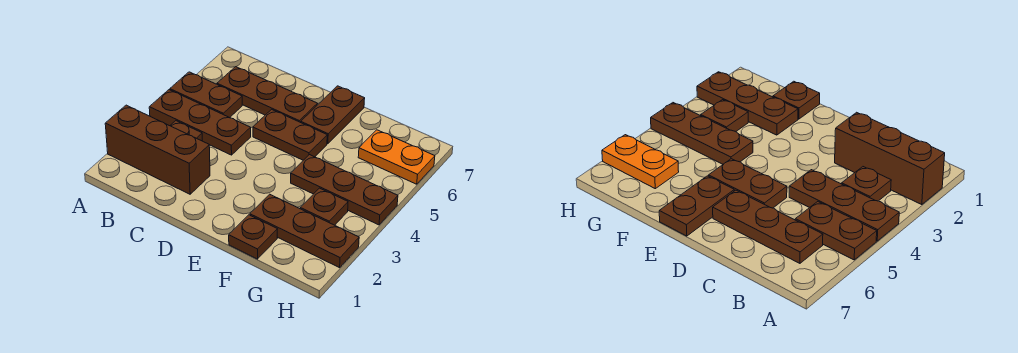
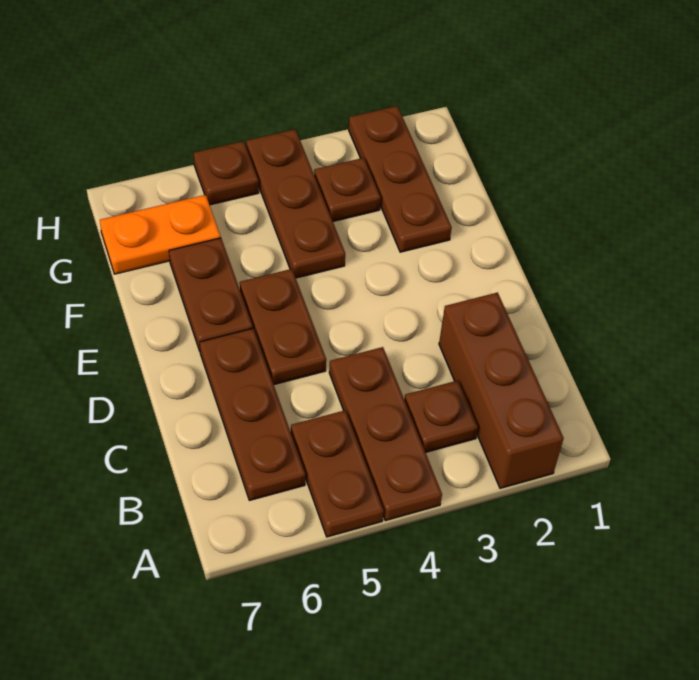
brown plate E6:E7 level 1 -> brown plate E6:F6 level 1
brown plate F1 level 1 -> brown plate H5 level 1
orange plate G6:H6 level 1 -> orange plate G6:G7 level 1

